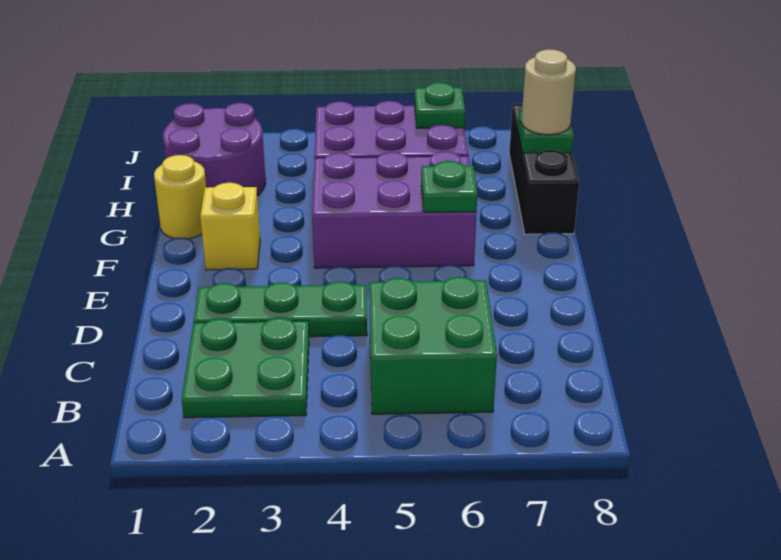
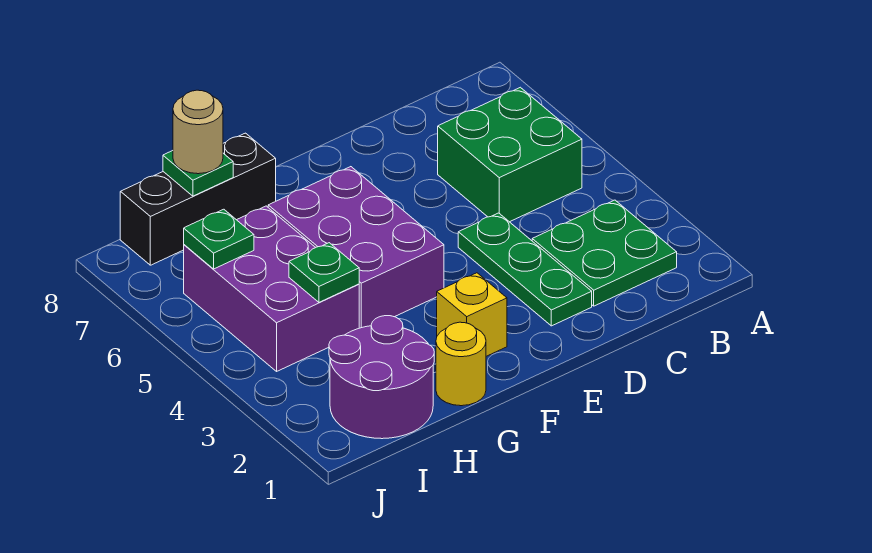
green plate F6 level 2 -> green plate H4 level 2

